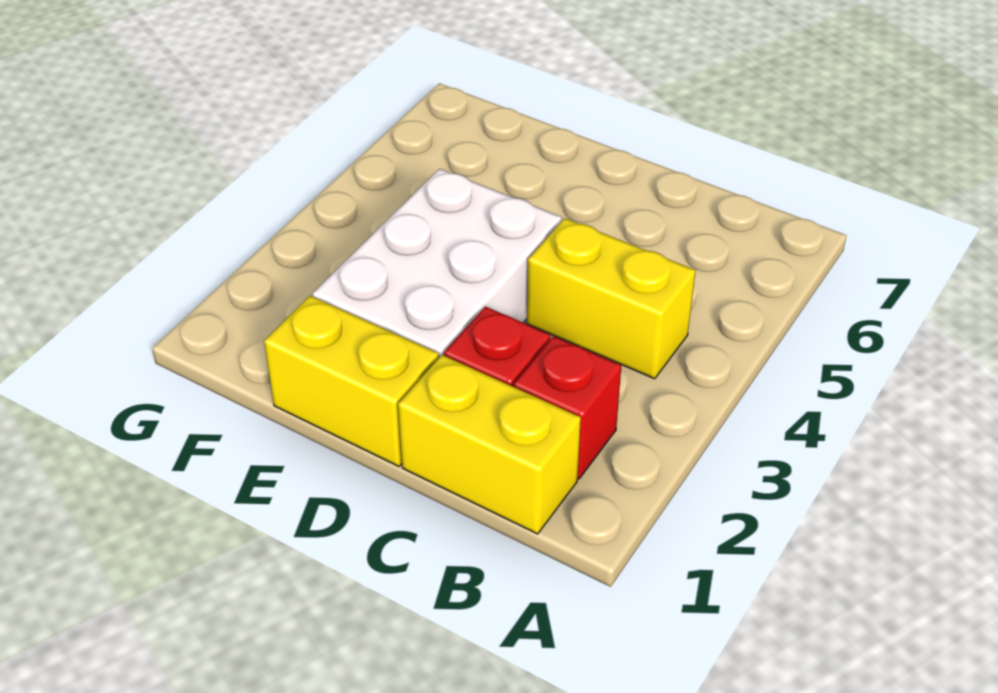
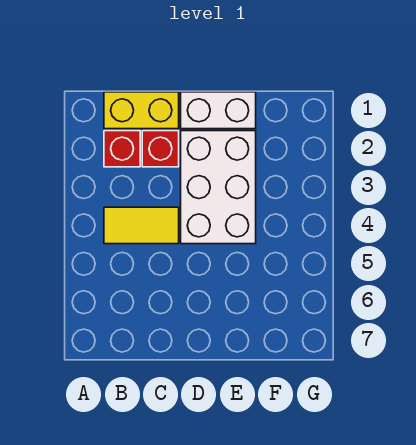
yellow brick B4:C4 level 1 -> yellow tile B4:C4 level 1
yellow brick D1:E1 level 1 -> white brick D1:E1 level 1

